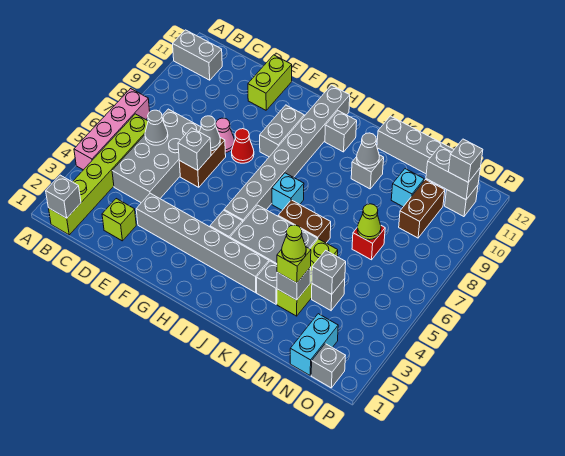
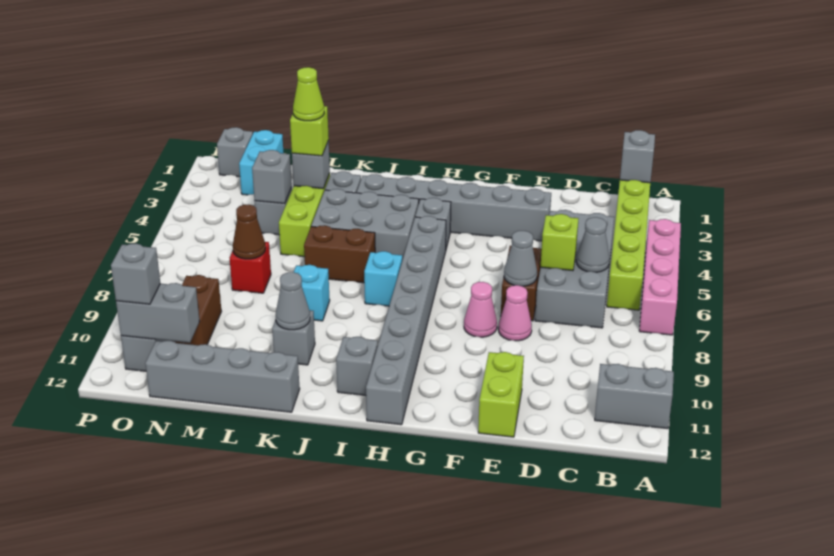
lime brick D2 level 1 -> lime brick D6 level 2
grey brick E6 level 2 -> none
red cone F8 level 1 -> pink cone F8 level 1
grey brick G9:G10 level 1 -> none
lime cone M7 level 2 -> brown cone M7 level 2
cyan brick M10 level 1 -> cyan brick K8 level 1

